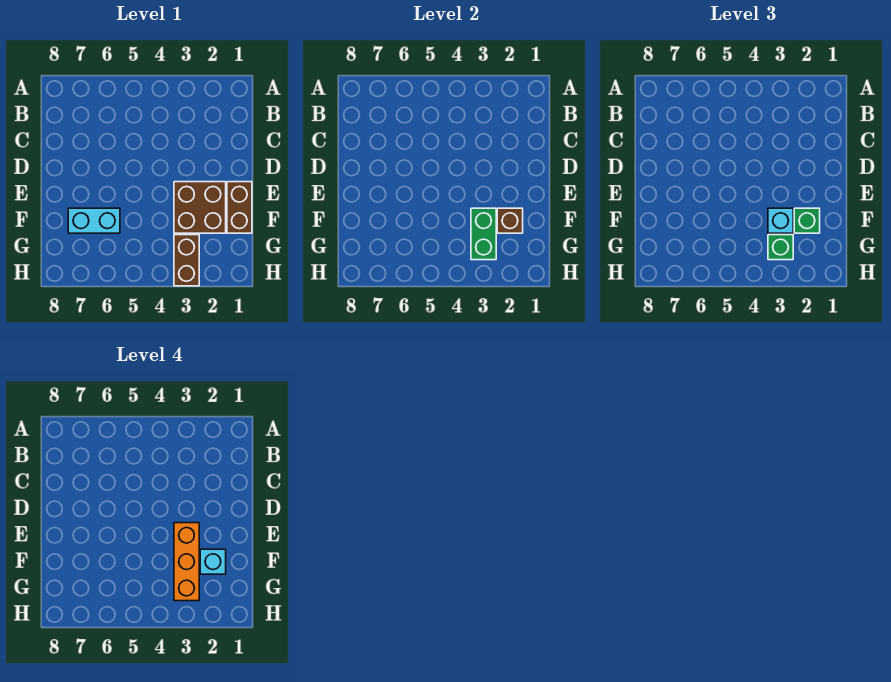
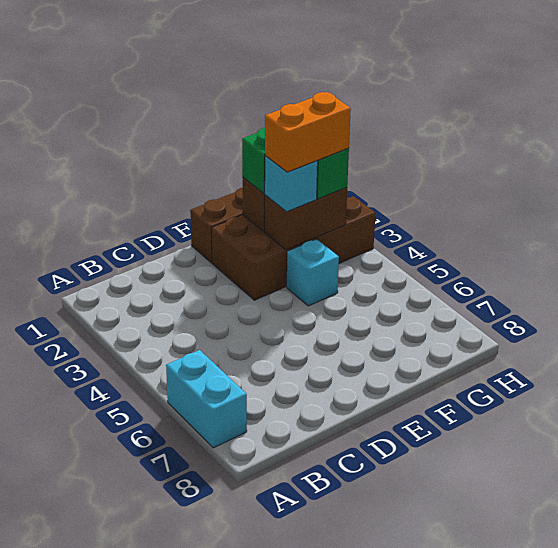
orange brick E3:G3 level 4 -> orange brick F3:G3 level 4
cyan brick F2 level 4 -> cyan brick F4 level 1
green brick F3:G3 level 2 -> brown brick F3:G3 level 2
cyan brick F6:F7 level 1 -> cyan brick A6:A7 level 1

